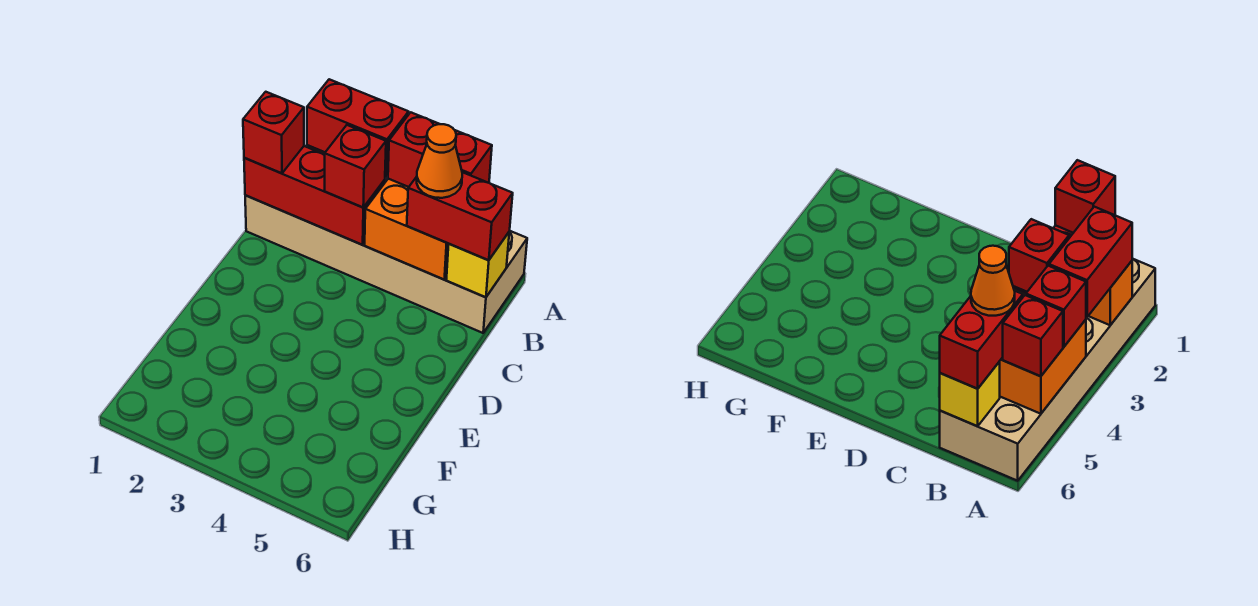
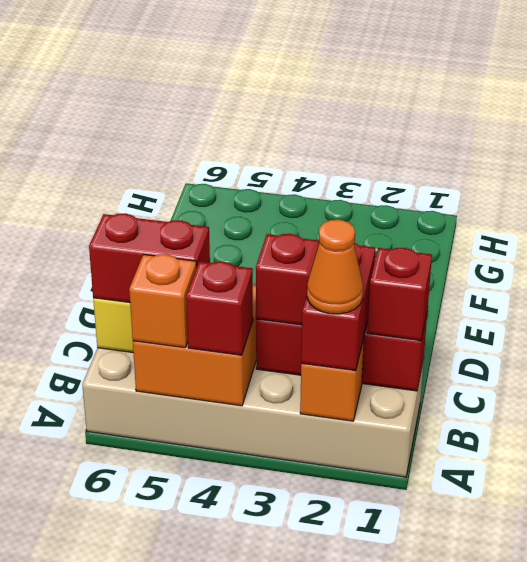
red brick A2:A3 level 3 -> red brick A2:B2 level 3
red brick A5 level 3 -> orange brick A5 level 3
orange cone B5 level 4 -> orange cone A2 level 4

